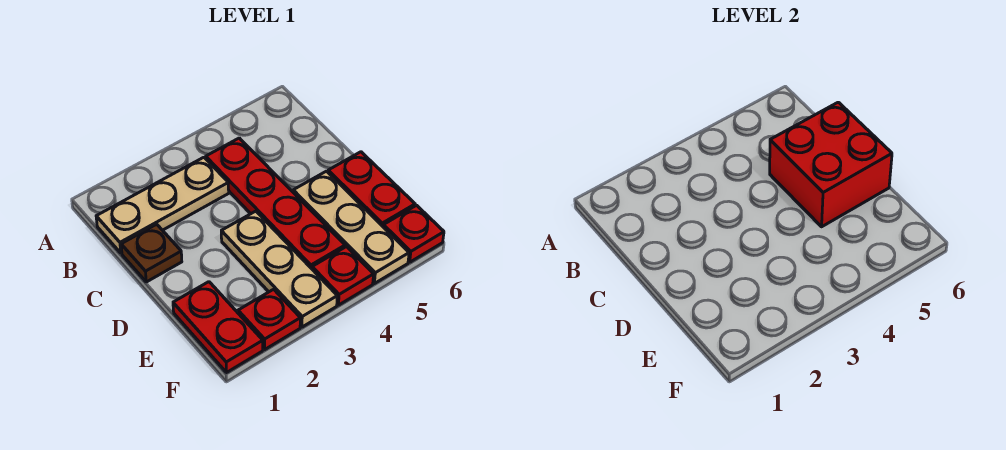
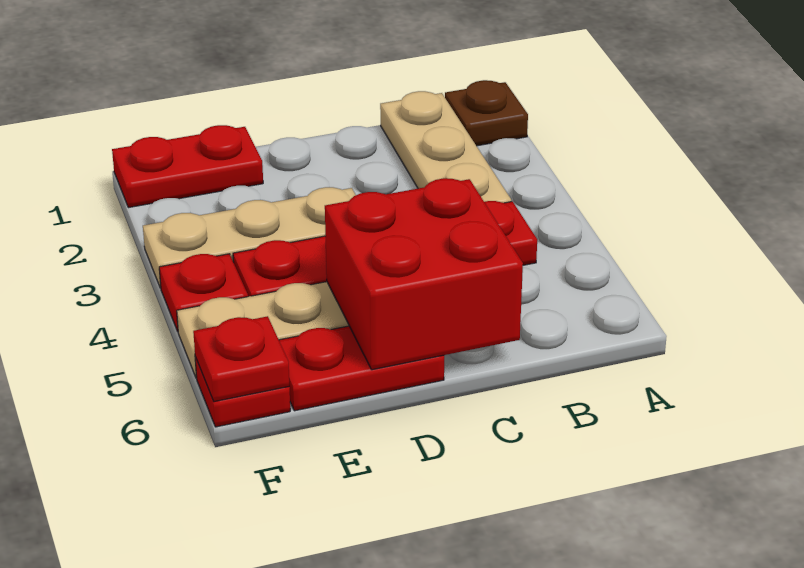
brown plate C1 level 1 -> brown plate A1 level 1
red plate F2 level 1 -> red plate F6 level 2

